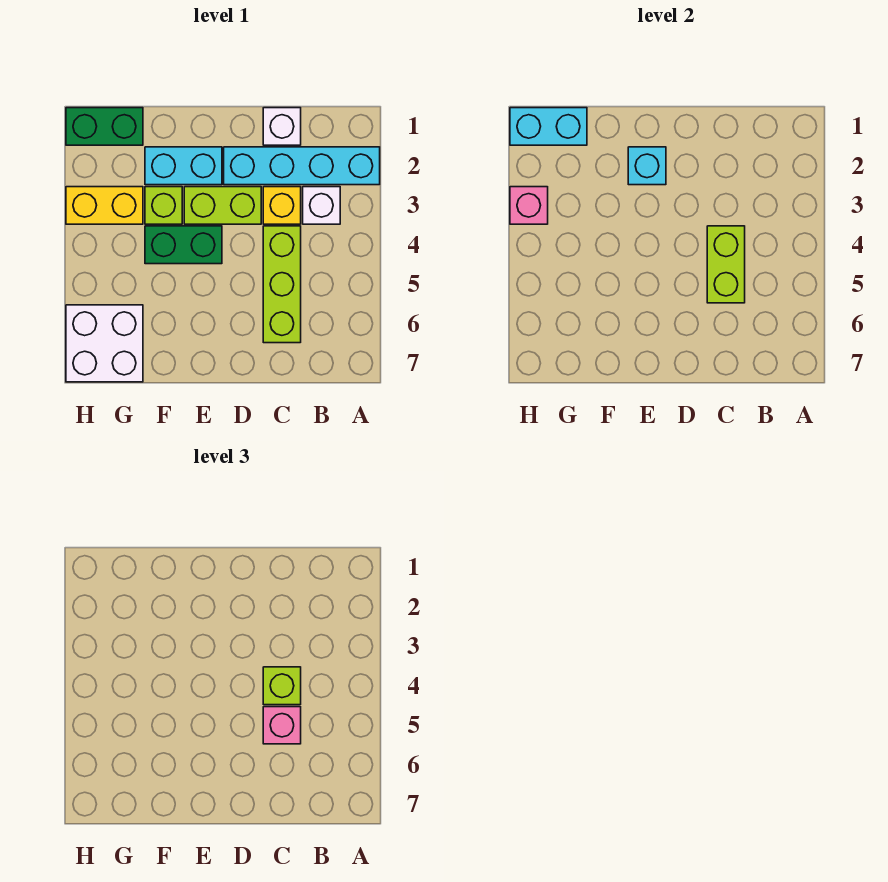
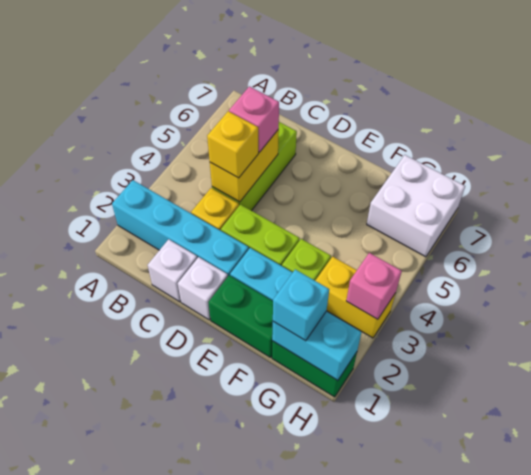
white brick B3 level 1 -> white brick D1 level 1
lime brick C4:C5 level 2 -> yellow brick C4:C5 level 2
lime brick C4 level 3 -> yellow brick C4 level 3
cyan brick E2 level 2 -> cyan brick G1 level 3
green brick E4:F4 level 1 -> green brick E1:F1 level 1

